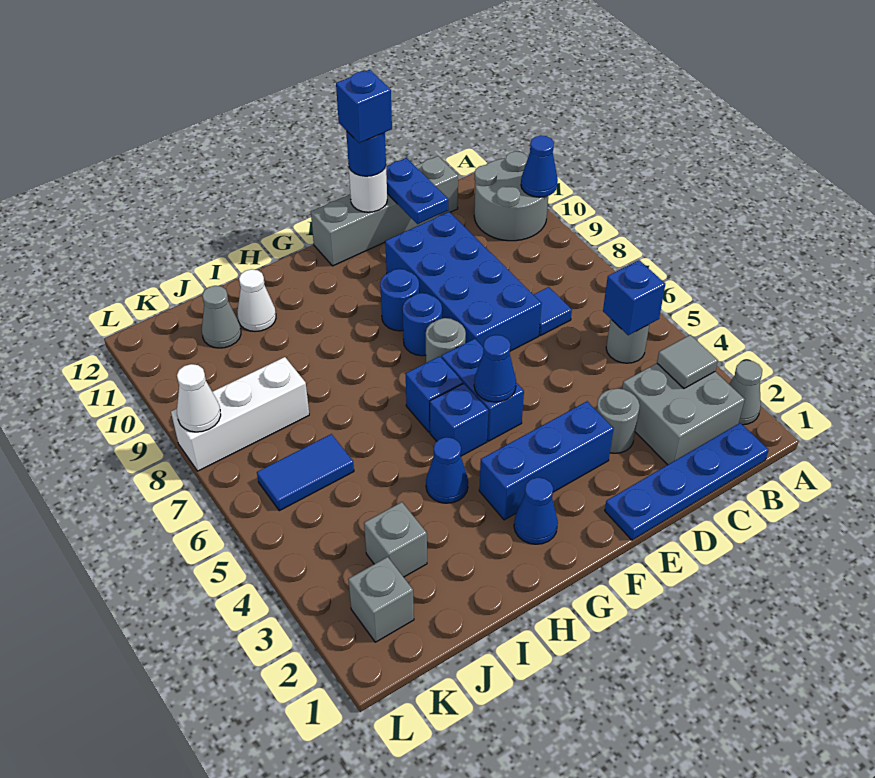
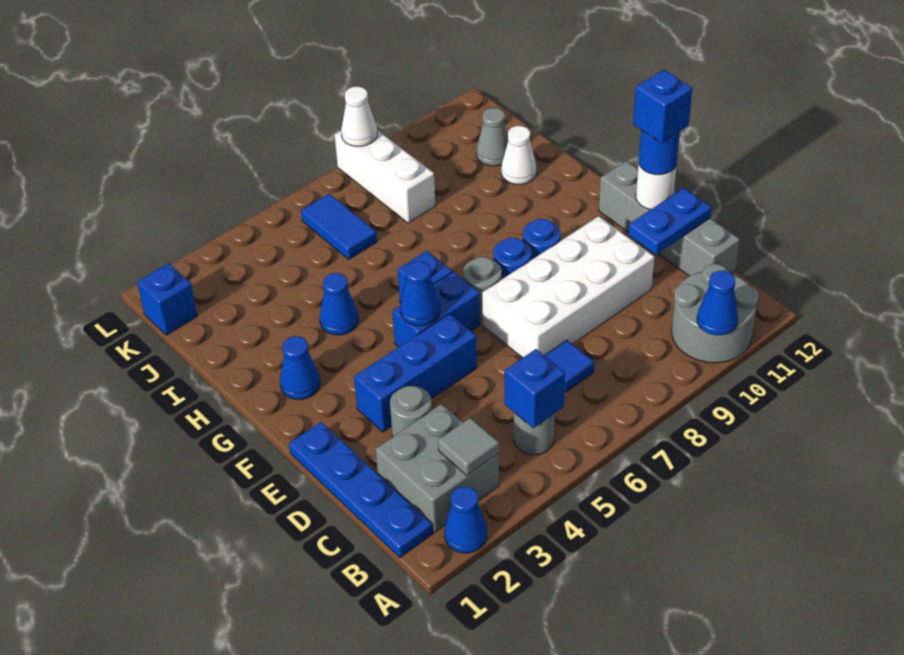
grey cone A2 level 1 -> blue cone A2 level 1
blue brick D7:E10 level 1 -> white brick D7:E10 level 1
blue brick E3:G3 level 1 -> blue brick E3:E5 level 1
blue brick G5 level 1 -> blue brick K1 level 1
grey brick J3 level 1 -> none
grey brick K2 level 1 -> none

